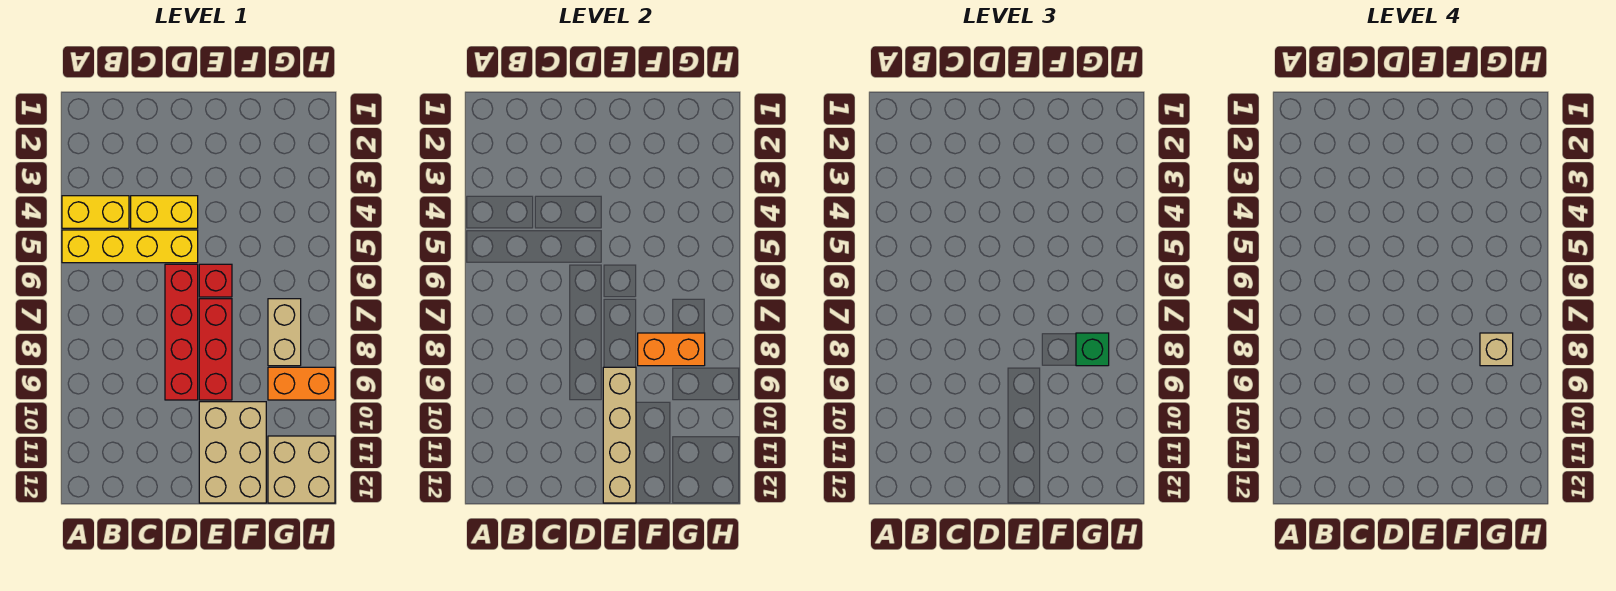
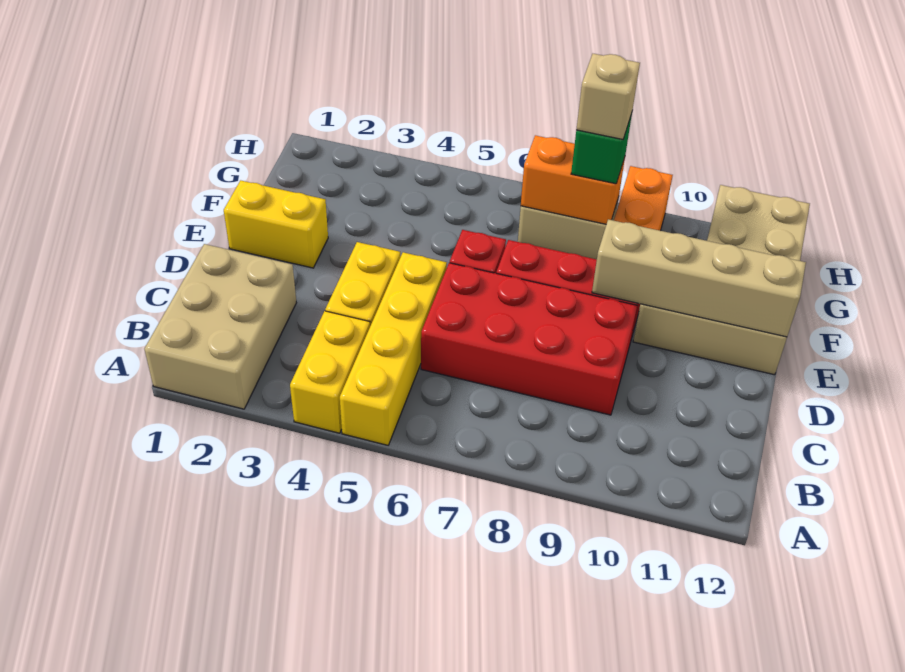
none -> tan brick A1:C2 level 1
red brick D6:D9 level 1 -> red brick C6:D9 level 1
none -> yellow brick E1:E2 level 1
orange brick F8:G8 level 2 -> orange brick G7:G8 level 2

